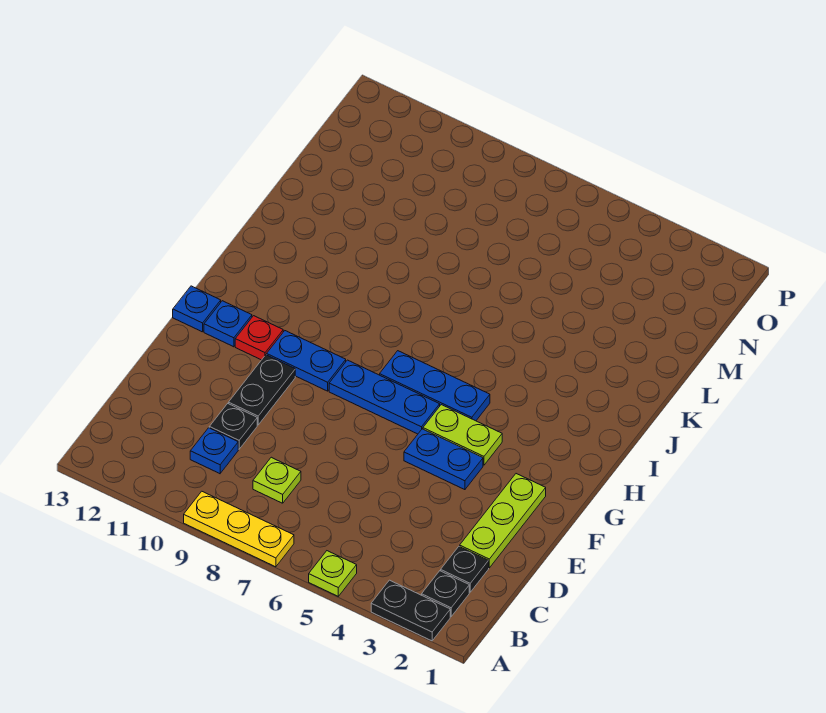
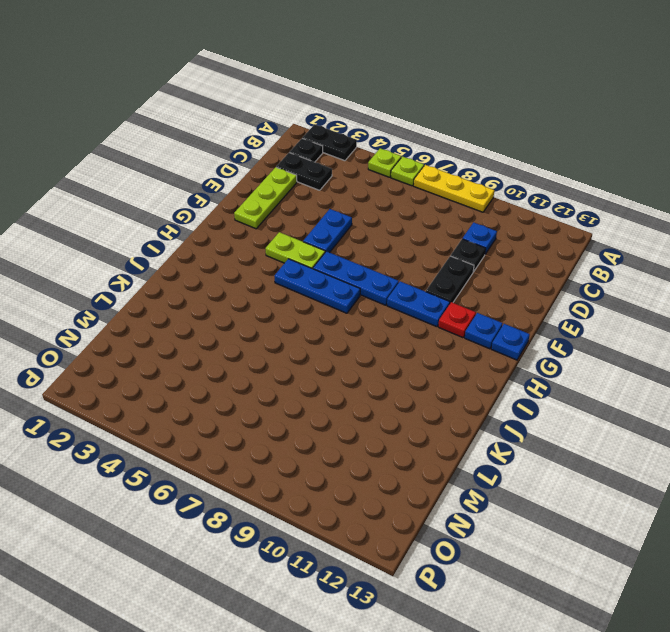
black plate C2 level 1 -> black plate C2:C3 level 1
lime plate C8 level 1 -> lime plate A6 level 1
blue plate F4:F5 level 1 -> blue plate E5:F5 level 1

